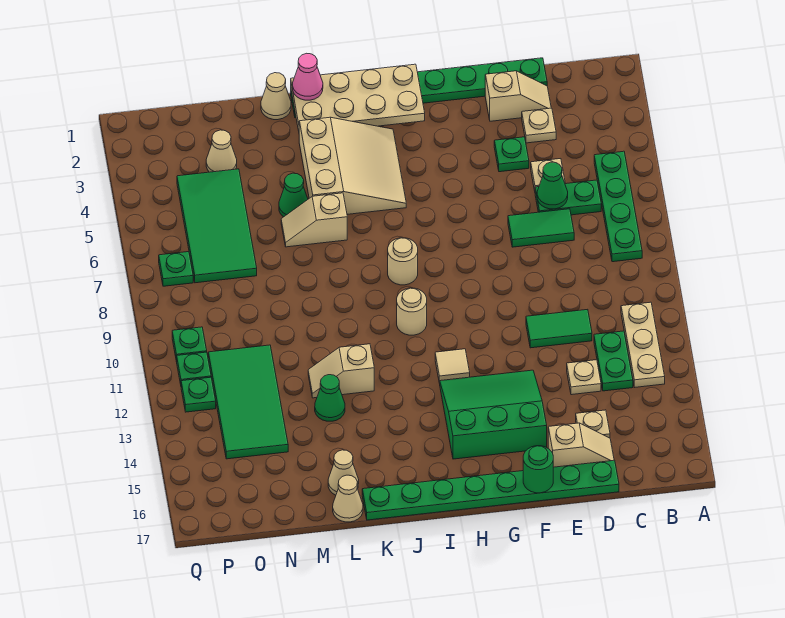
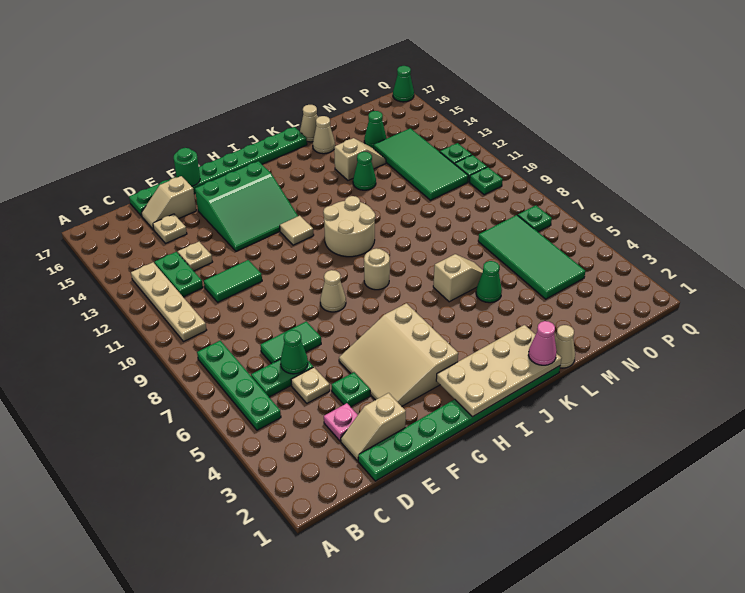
tan plate B11:B13 level 1 -> tan plate B10:B13 level 1
tan plate D3 level 1 -> pink plate D3 level 1
tan slope I3:K5 level 1 top K -> tan slope F3:H5 level 1 top H
tan round brick I10 level 1 -> tan round brick I10:J11 level 1
tan slope K12:L12 level 1 top K -> tan slope L14:M14 level 1 top L
tan cone N3 level 1 -> tan cone G8 level 1
none -> green cone N15 level 1
none -> green cone Q17 level 1

